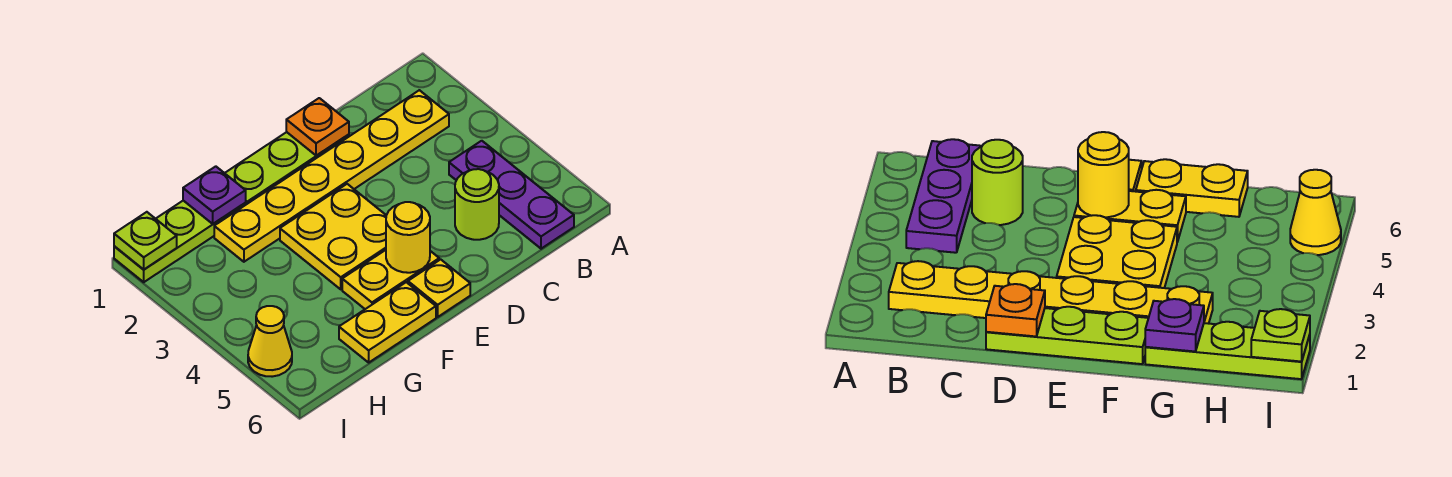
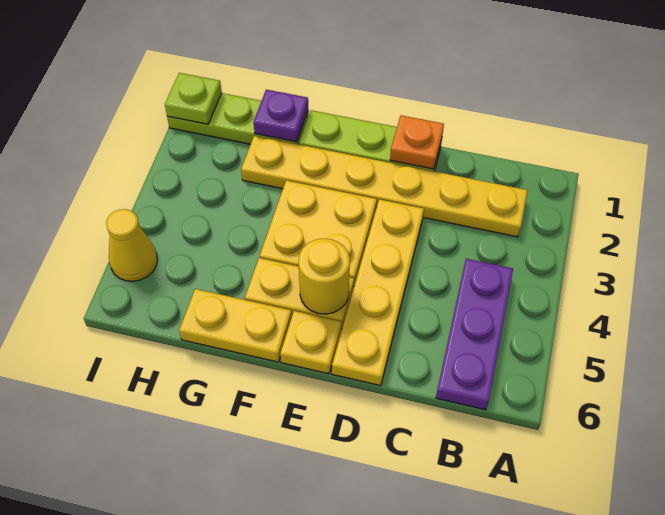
lime round brick C5 level 1 -> none
none -> yellow plate D3:D6 level 1

